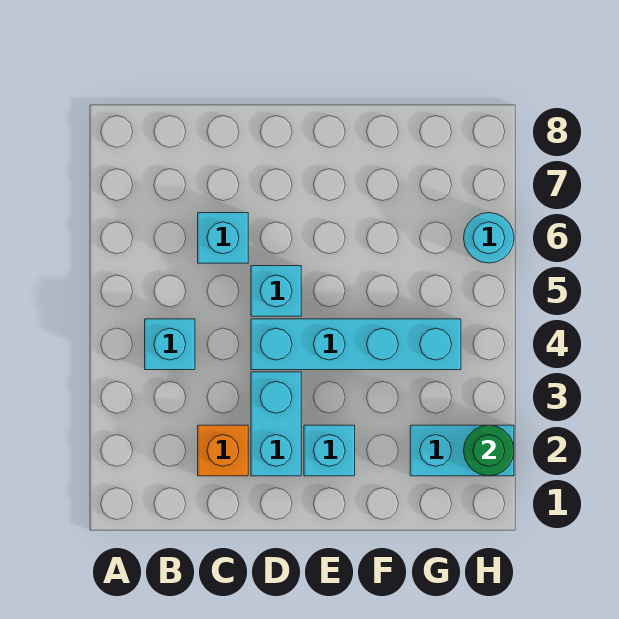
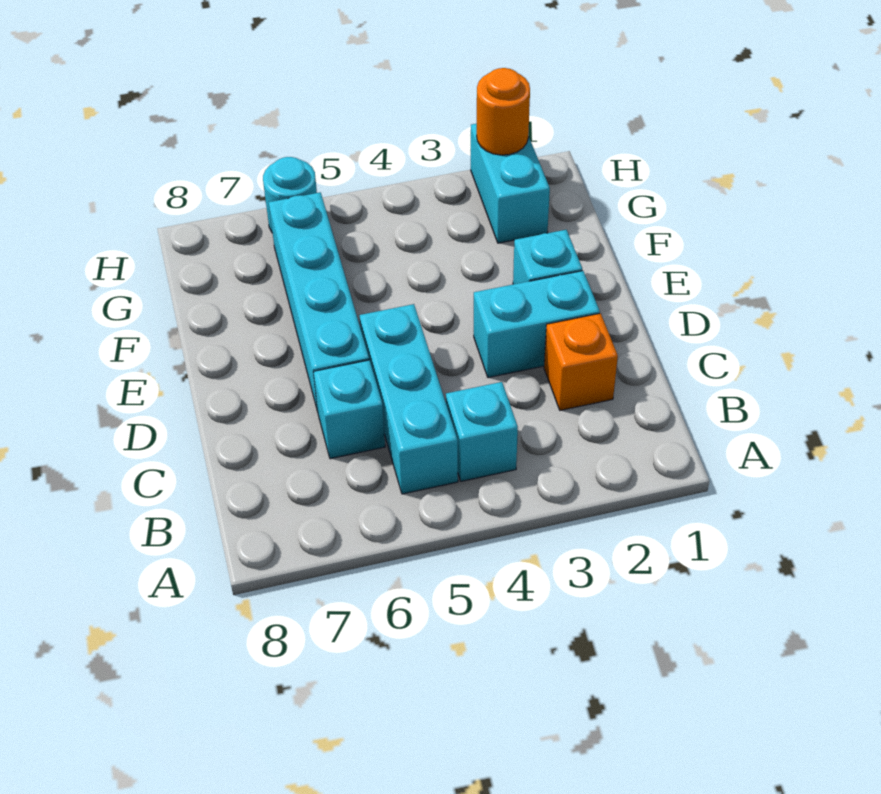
cyan brick D4:G4 level 1 -> cyan brick D6:G6 level 1
cyan brick D5 level 1 -> cyan brick B5:D5 level 1
green round brick H2 level 2 -> orange round brick H2 level 2

